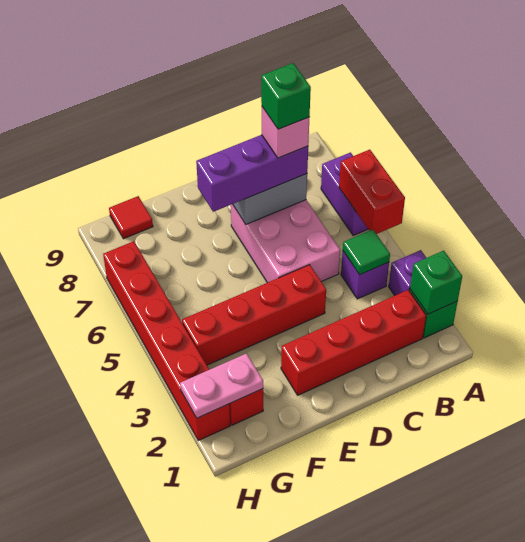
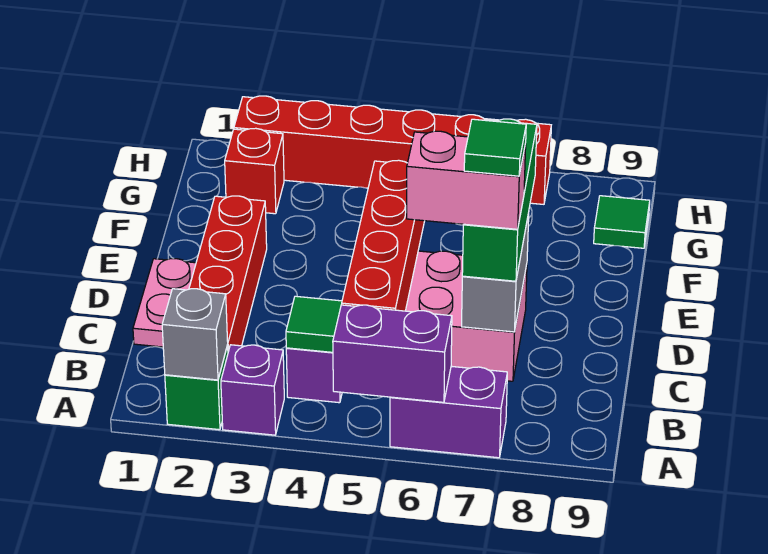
green brick A2 level 2 -> grey brick A2 level 2
red brick A5:A6 level 2 -> purple brick A5:A6 level 2
purple brick C7:E7 level 3 -> green brick C7:E7 level 3
pink brick C7 level 4 -> pink brick C6:C7 level 4
green brick C7 level 5 -> green tile C7 level 5
red brick D4:G4 level 1 -> red brick B5:E5 level 2
pink plate G2:H2 level 2 -> pink plate C1:D1 level 1
red tile G9 level 1 -> green tile G9 level 1

